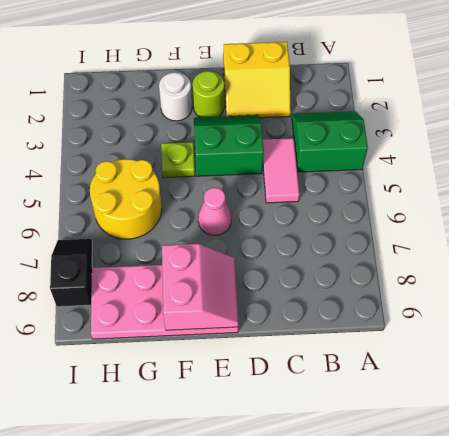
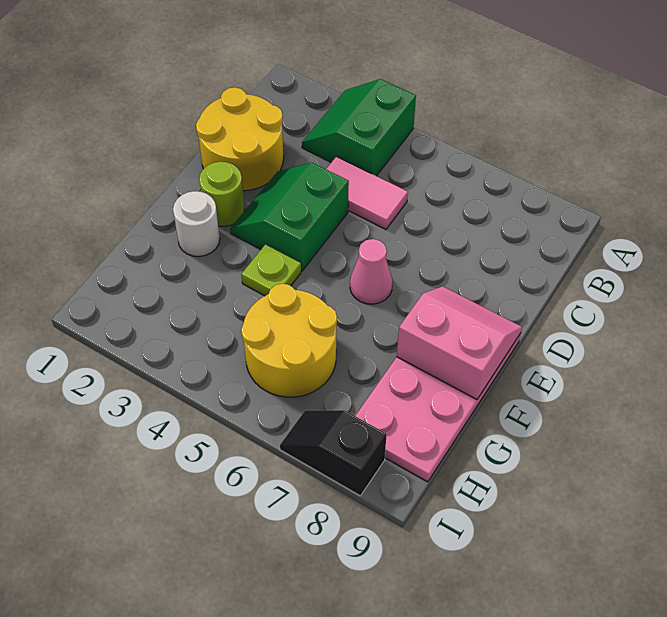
yellow slope C1:D2 level 1 top 1 -> yellow round brick C1:D2 level 1

